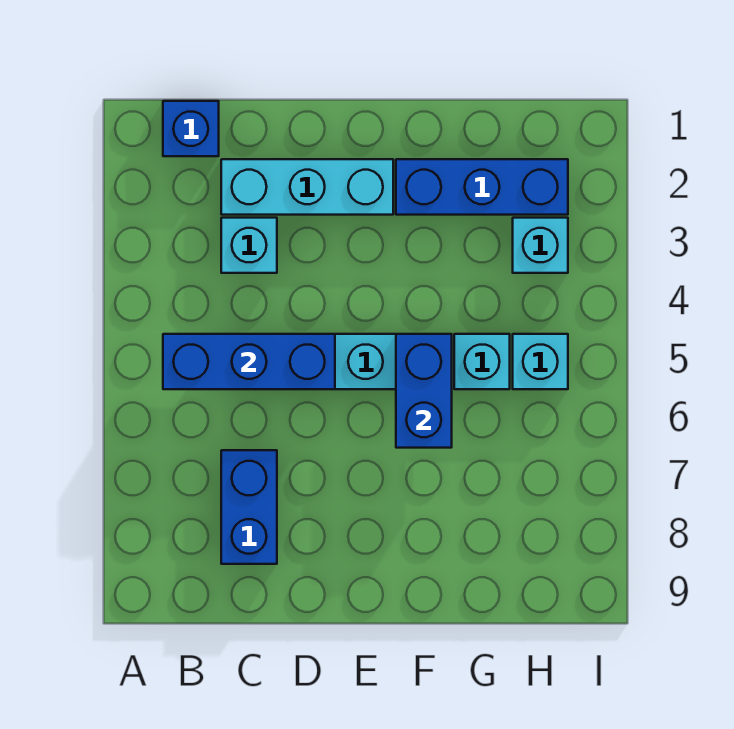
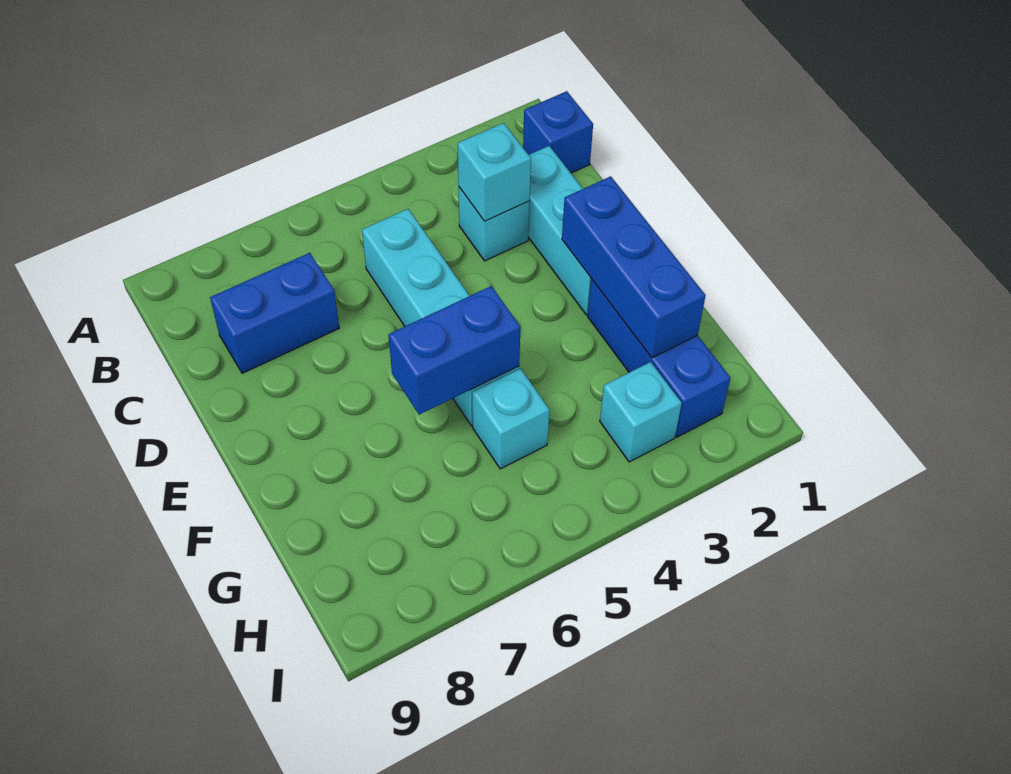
blue brick B5:D5 level 2 -> blue brick E2:G2 level 2
cyan brick H5 level 1 -> cyan brick C3 level 2

